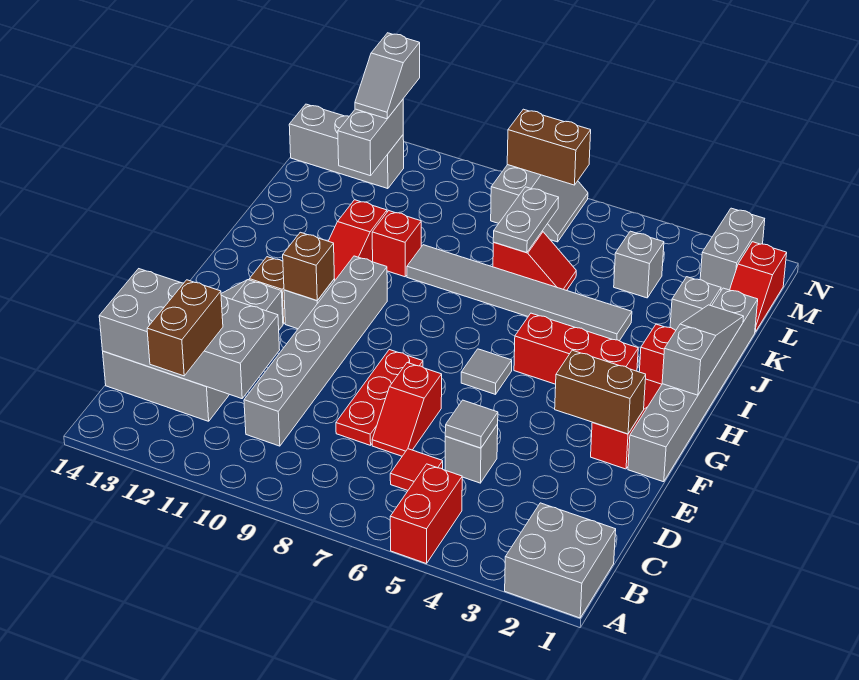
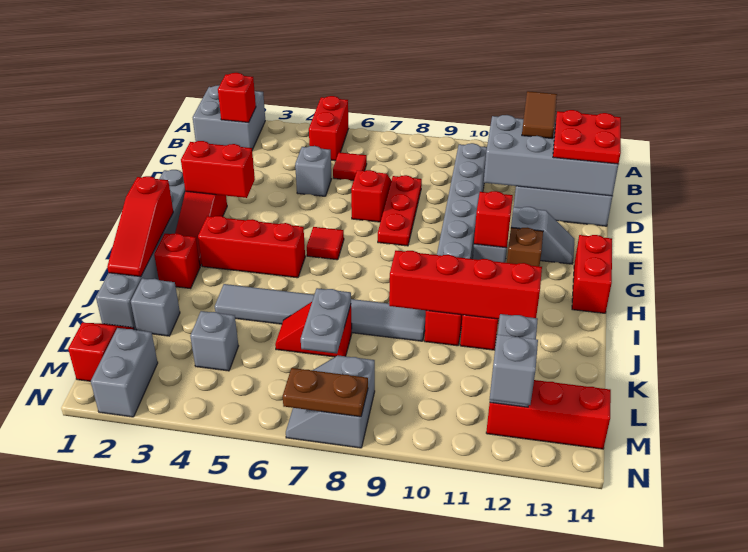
none -> red brick B2 level 2
brown brick B12:C12 level 3 -> brown tile B12:C12 level 3
none -> red plate C13:D14 level 3
grey tile D5 level 2 -> none
brown brick F2:F3 level 2 -> red brick F2:F3 level 2
grey tile G6 level 1 -> red tile G6 level 1
brown brick G11 level 2 -> red brick G11 level 2
none -> red brick G14:H14 level 1
grey slope H1:J1 level 2 top H -> red slope H1:J1 level 2 top H
none -> red brick J9:J12 level 2
grey brick M12:M14 level 1 -> red brick M12:M14 level 1
brown brick N7:N8 level 2 -> brown plate N7:N8 level 2

